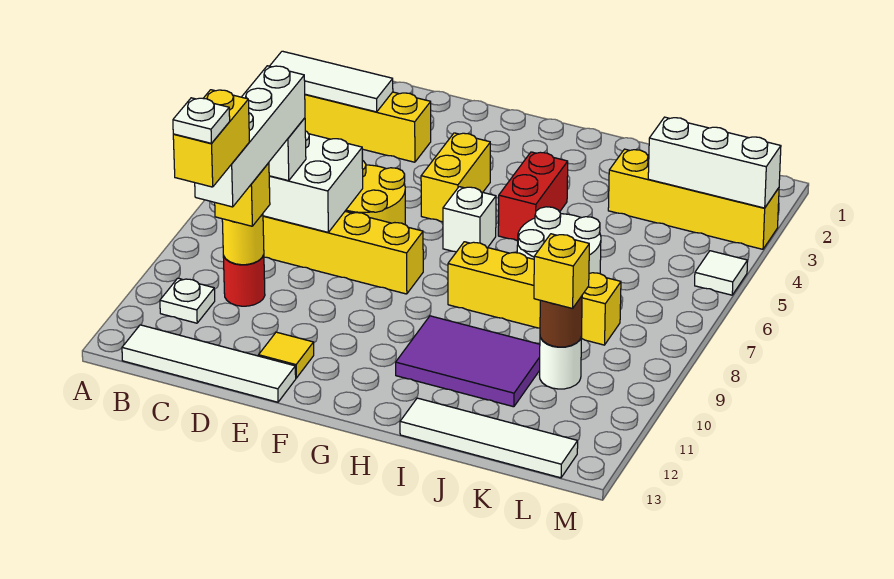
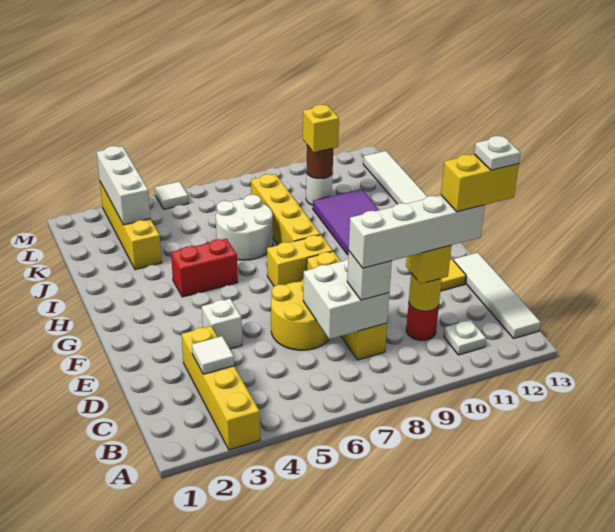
white tile A3:C3 level 2 -> white tile C3 level 2
yellow brick F4:F5 level 1 -> yellow brick G7:G8 level 1
white brick G6 level 1 -> white brick E4 level 1

